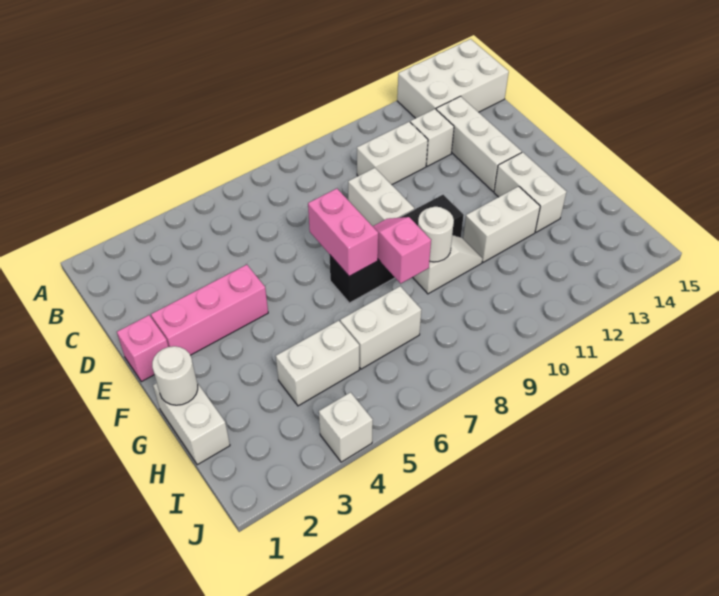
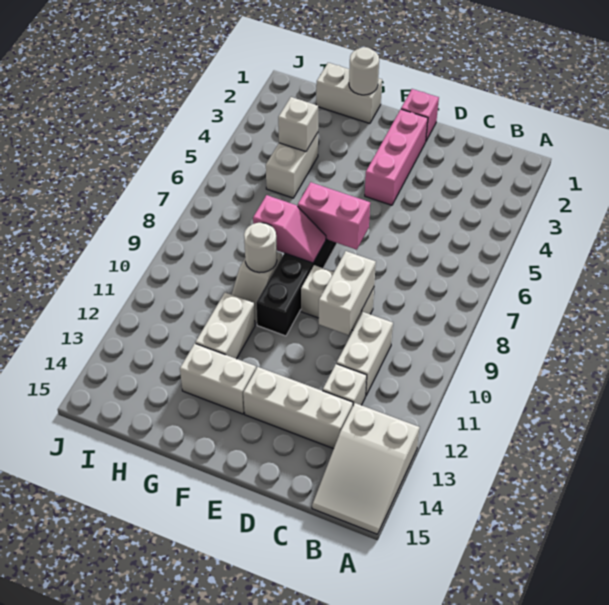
white brick A13:B15 level 1 -> white slope A13:B15 level 1 top 13
white brick H6:H7 level 1 -> white brick D9:D10 level 2
white brick J4 level 1 -> white brick H4 level 2

